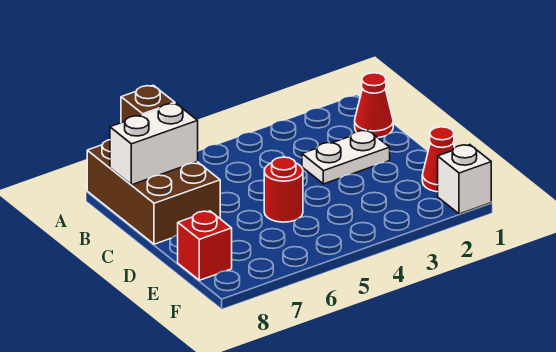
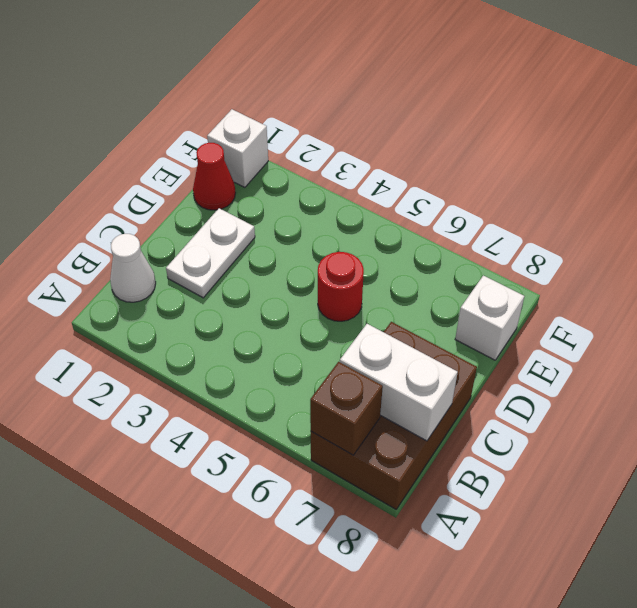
red cone B1 level 1 -> white cone B1 level 1
white plate C2:C3 level 1 -> white plate C2:D2 level 1
red brick E8 level 1 -> white brick E8 level 1

